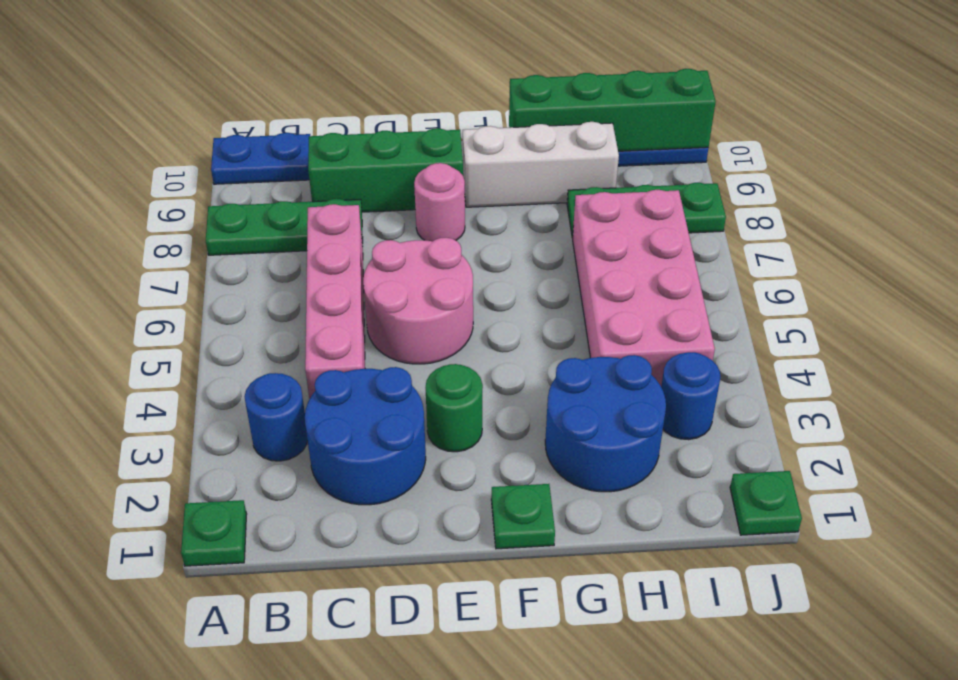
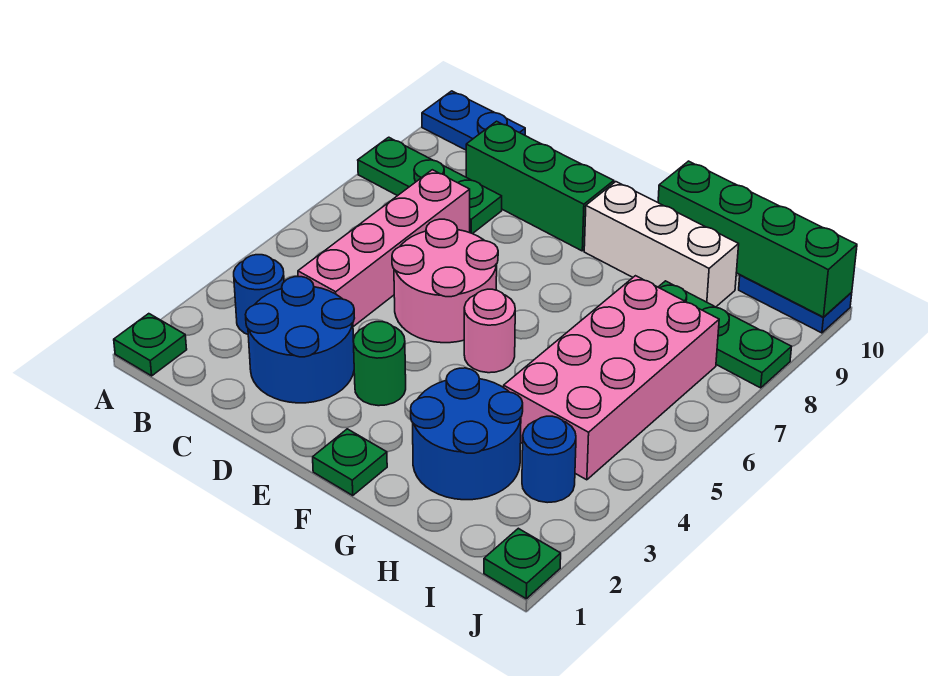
pink round brick E8 level 1 -> pink round brick F5 level 1

